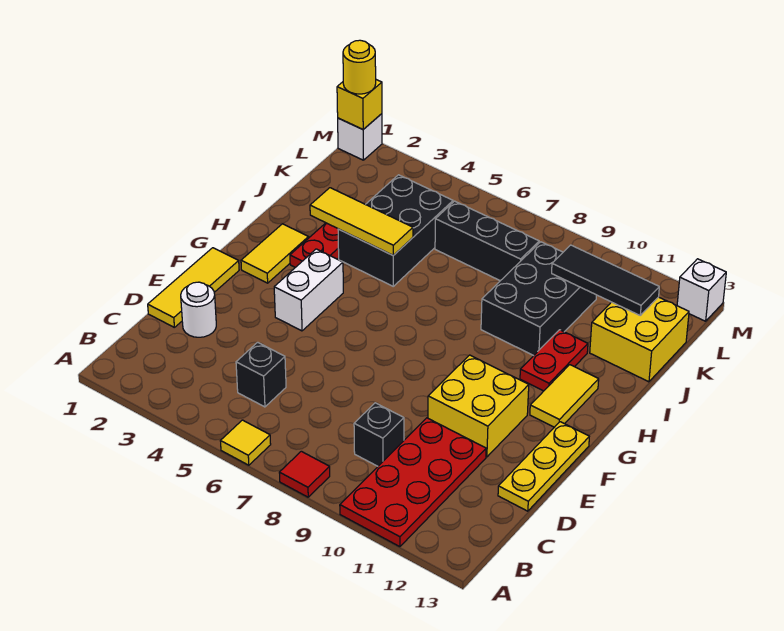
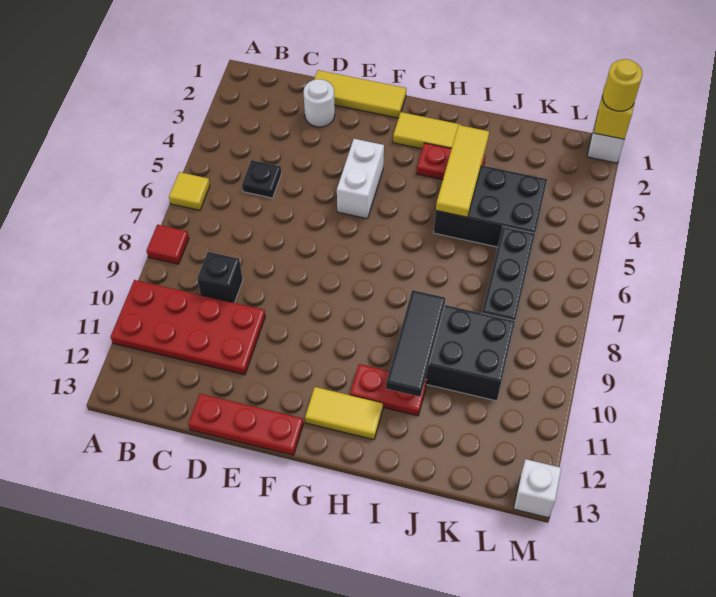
black brick C5 level 1 -> black plate C5 level 1
yellow plate D13:F13 level 1 -> red plate D13:F13 level 1
yellow brick E10:F11 level 1 -> none
white brick F4:G4 level 1 -> white brick F4:F5 level 1
yellow brick J12:K13 level 1 -> none
black tile K10:K12 level 2 -> black tile I9:I11 level 2

